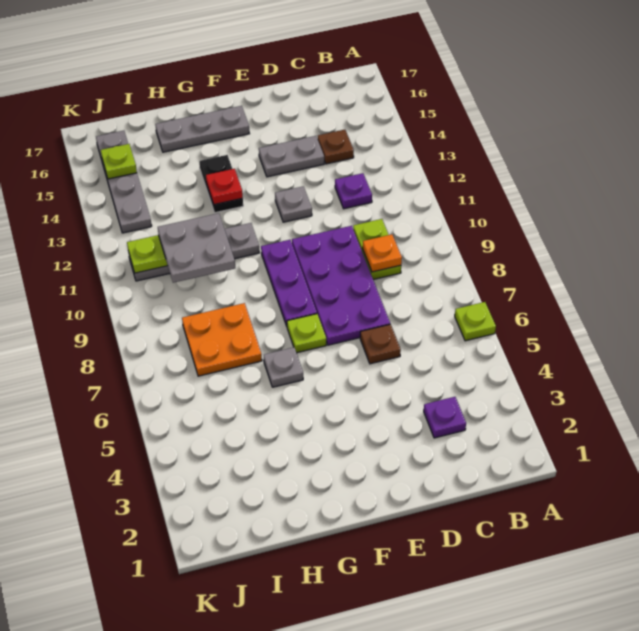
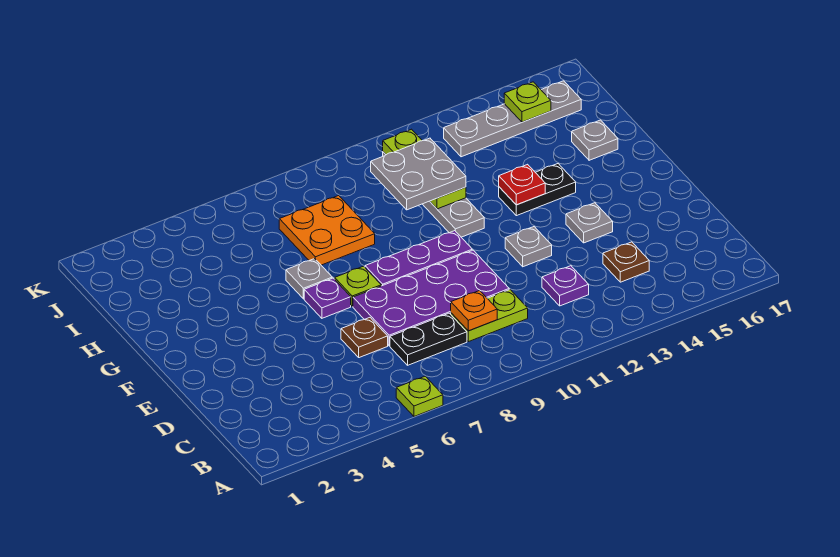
purple plate C3 level 1 -> purple plate F6 level 1
none -> black plate C7:C8 level 1
grey plate D14:E14 level 1 -> grey plate E14 level 1
grey plate F16:H16 level 1 -> grey plate H16 level 1

